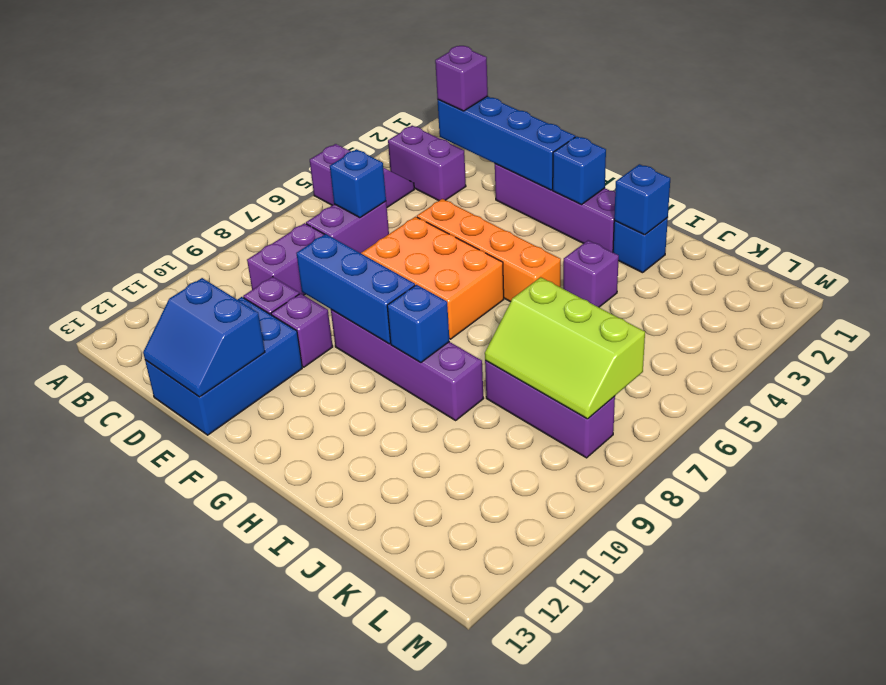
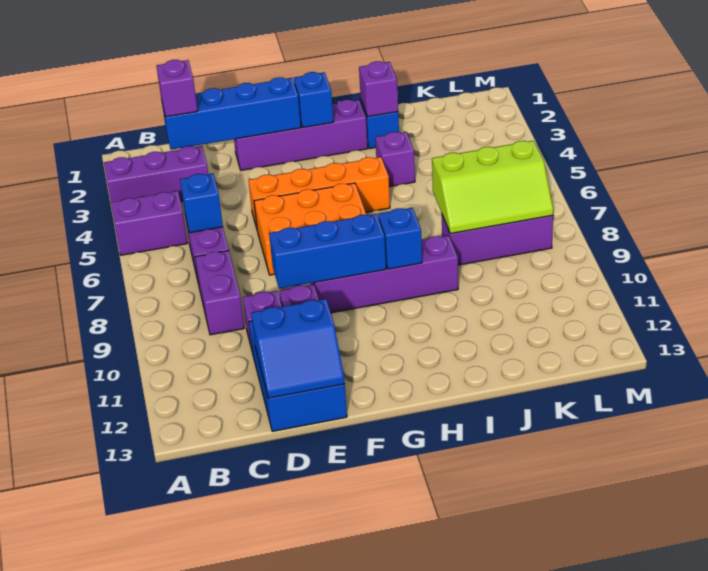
purple brick B3:C3 level 1 -> purple brick A3:C3 level 1
blue brick I2 level 2 -> purple brick I2 level 2

